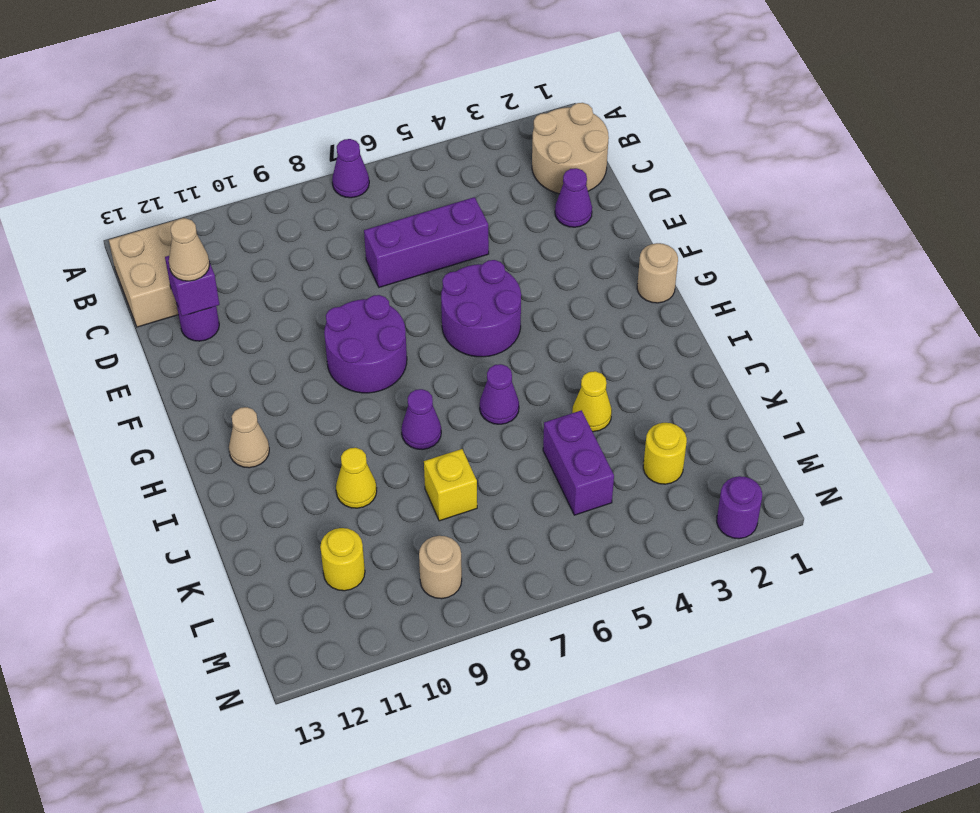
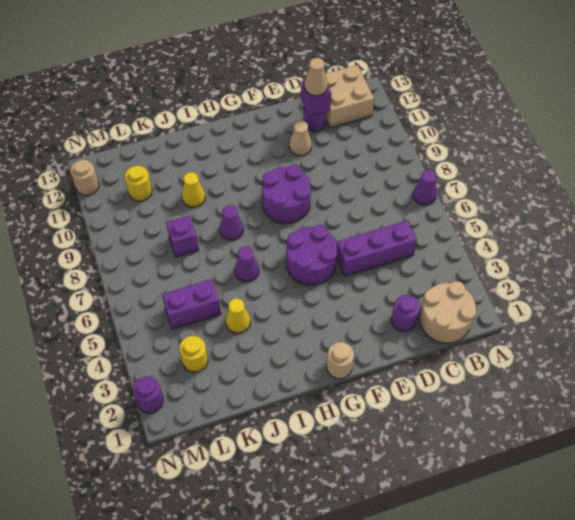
purple cone D2 level 1 -> purple round brick D2 level 1
purple brick D5:D7 level 1 -> purple brick C5:E5 level 1
tan cone H12 level 1 -> tan cone E11 level 1
yellow brick K8 level 1 -> purple brick K8 level 1
tan round brick M9 level 1 -> tan round brick N12 level 1

